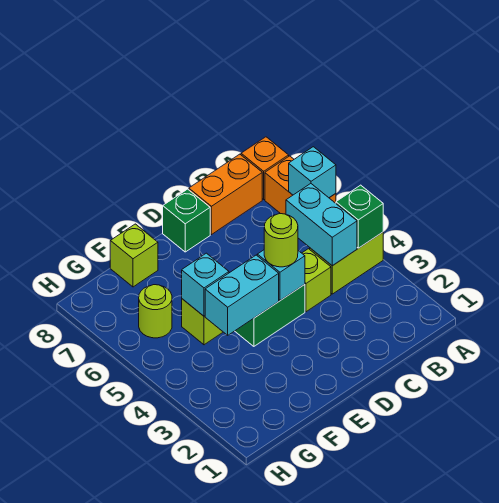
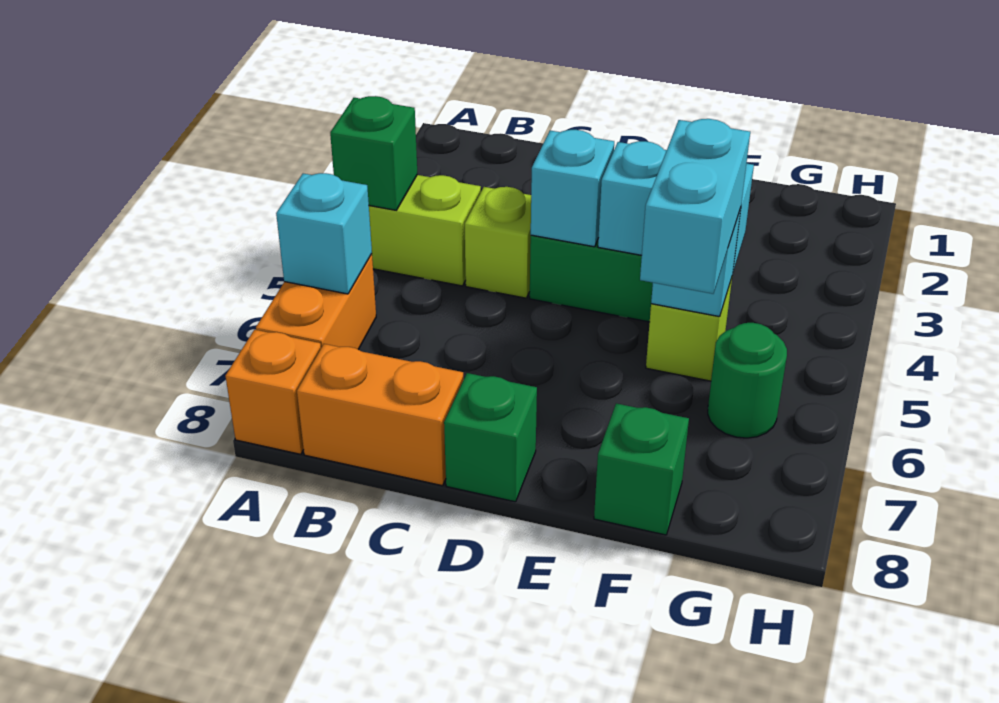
cyan brick B4:B5 level 2 -> cyan brick F5:F6 level 3
lime round brick D4 level 3 -> none
lime brick F8 level 1 -> green brick F8 level 1
lime round brick G6 level 1 -> green round brick G6 level 1

